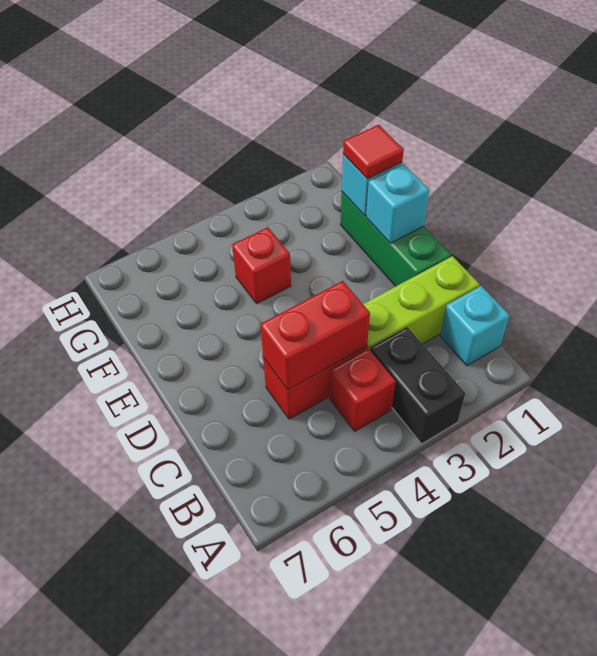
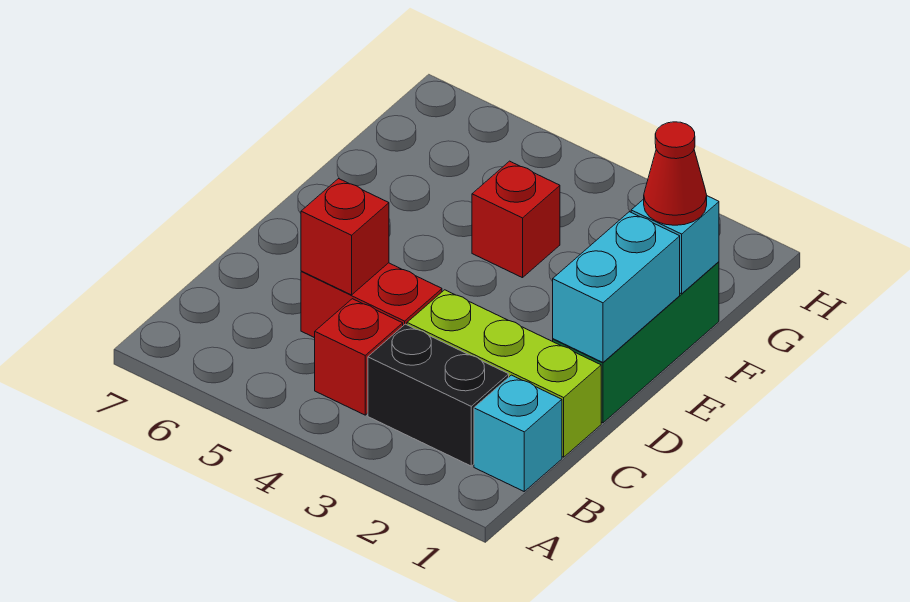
black brick A3:B3 level 1 -> black brick B2:B3 level 1
red brick C4:C5 level 2 -> red brick C5 level 2
cyan brick E1 level 2 -> cyan brick D1:E1 level 2
red tile F1 level 3 -> red cone F1 level 3

